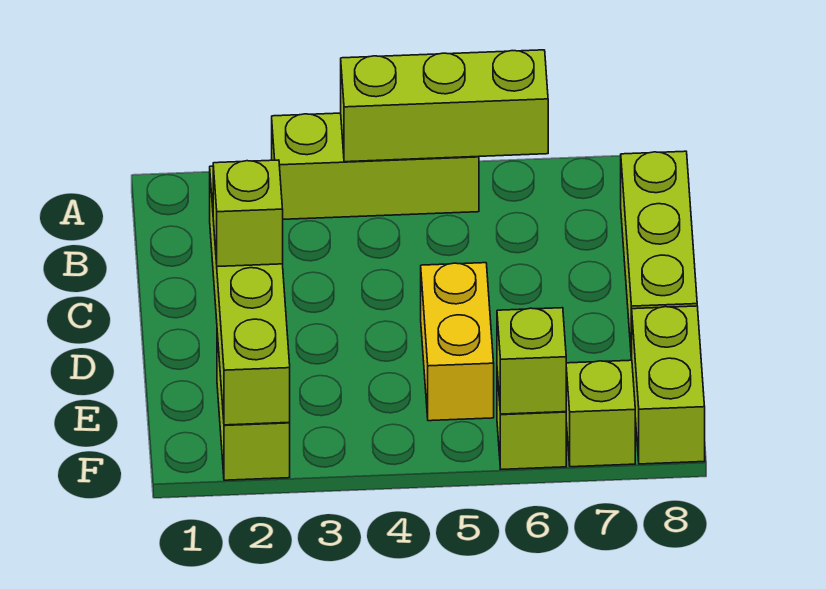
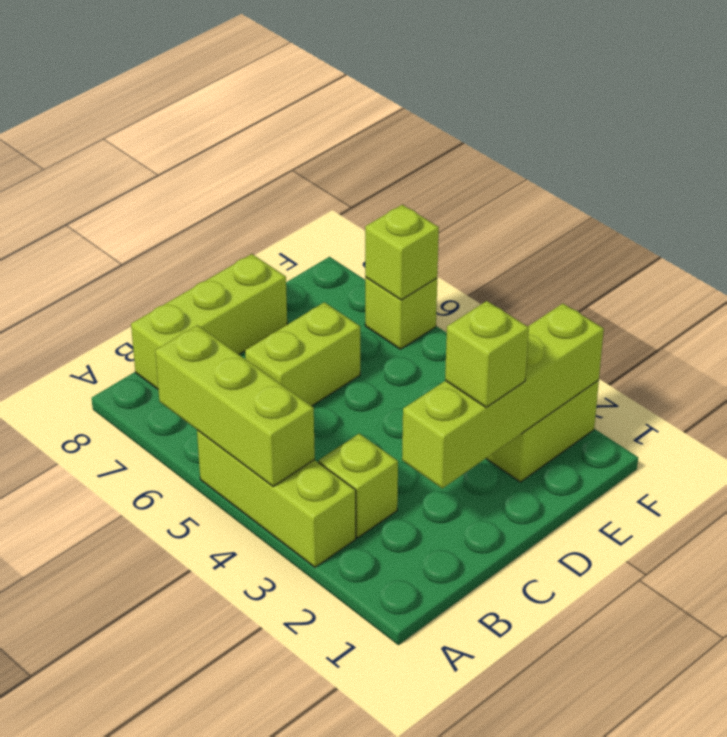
yellow brick D5:E5 level 1 -> none
lime brick E8:F8 level 1 -> lime brick C6:D6 level 1
lime brick F7 level 1 -> lime brick B3 level 1

